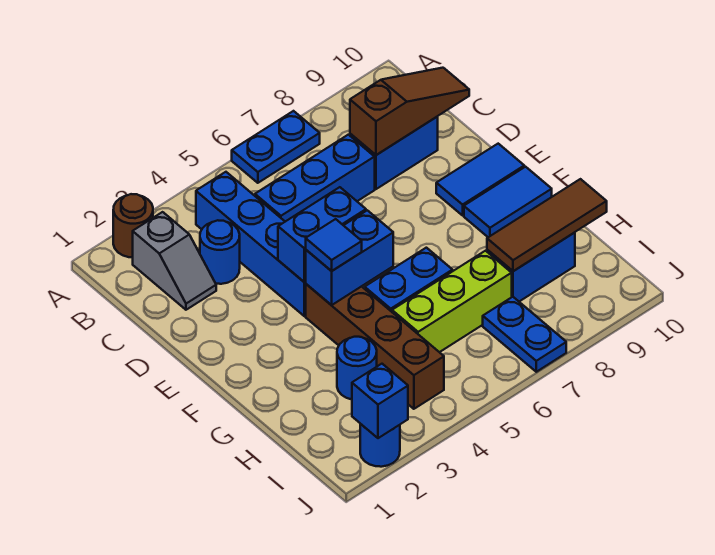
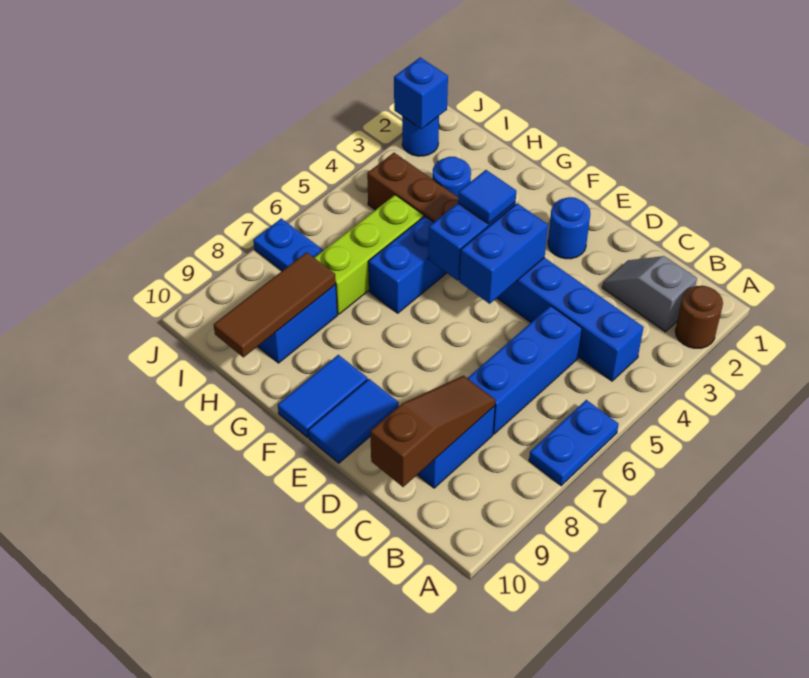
blue round brick C3 level 1 -> blue round brick E2 level 1
brown slope C8:C10 level 2 top 8 -> brown slope C8:C10 level 2 top 10

